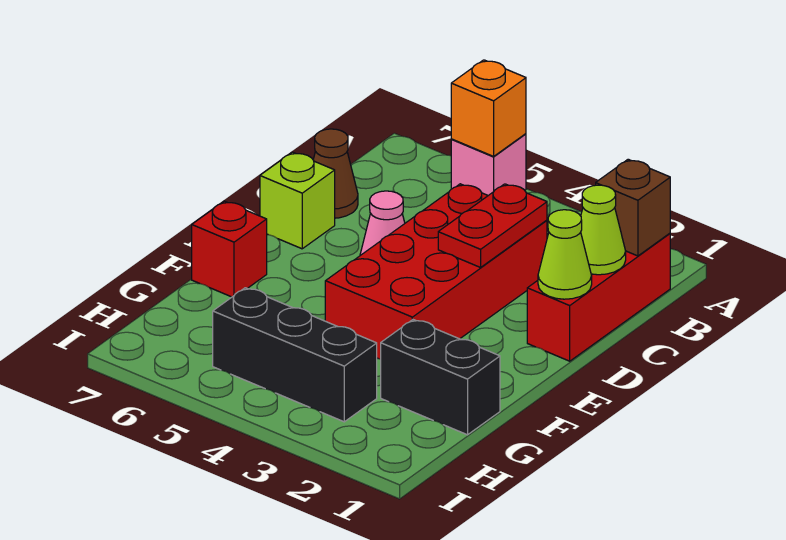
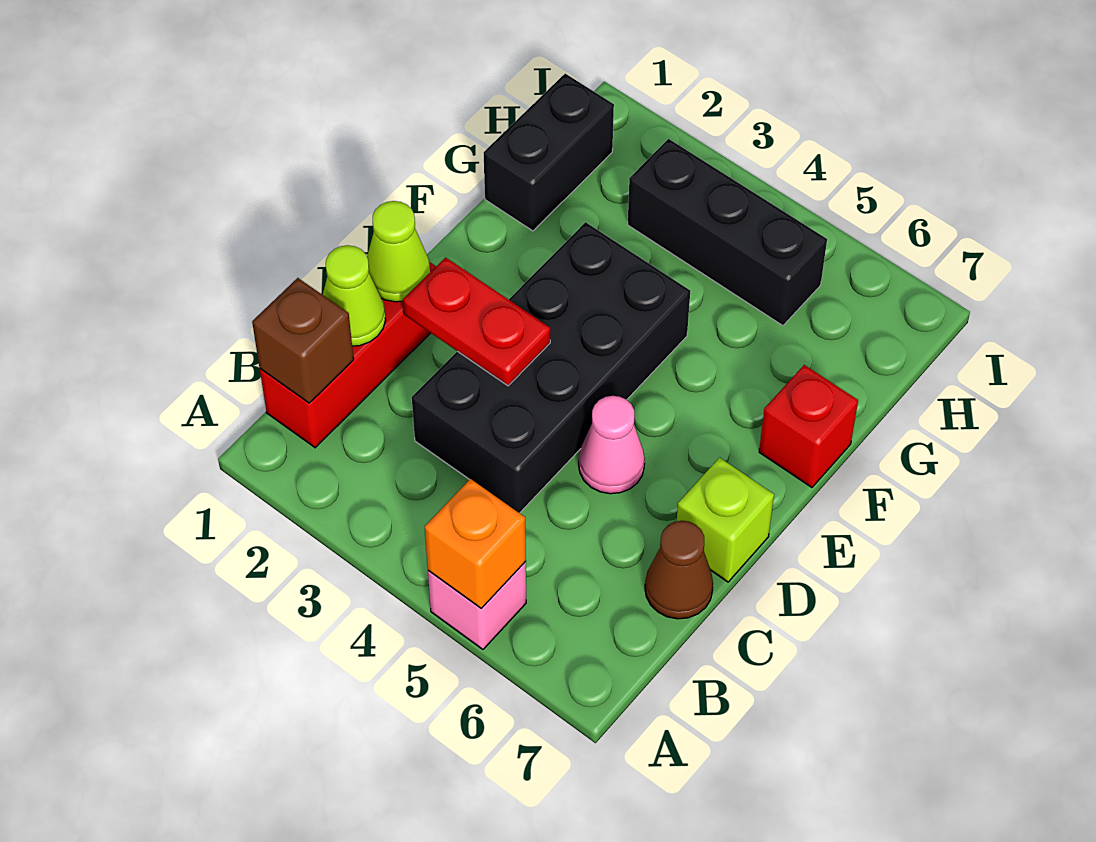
red brick C3:F4 level 1 -> black brick C3:F4 level 1
red plate C3:D3 level 2 -> red plate D2:D3 level 2
black brick G1:G2 level 1 -> black brick G1:H1 level 1

